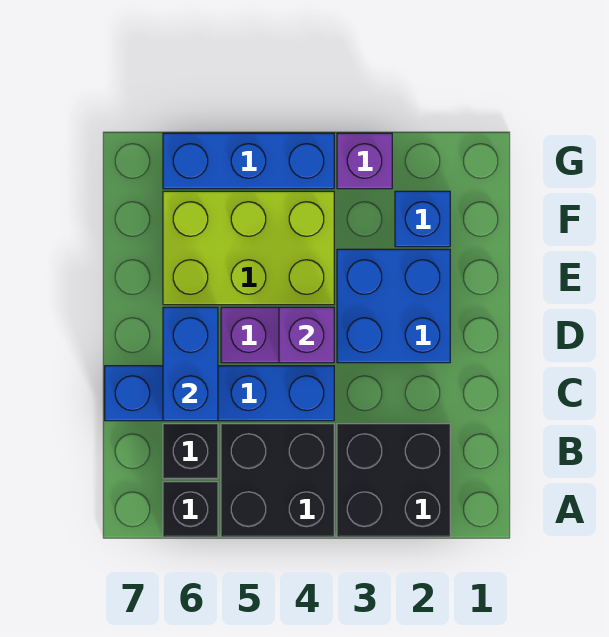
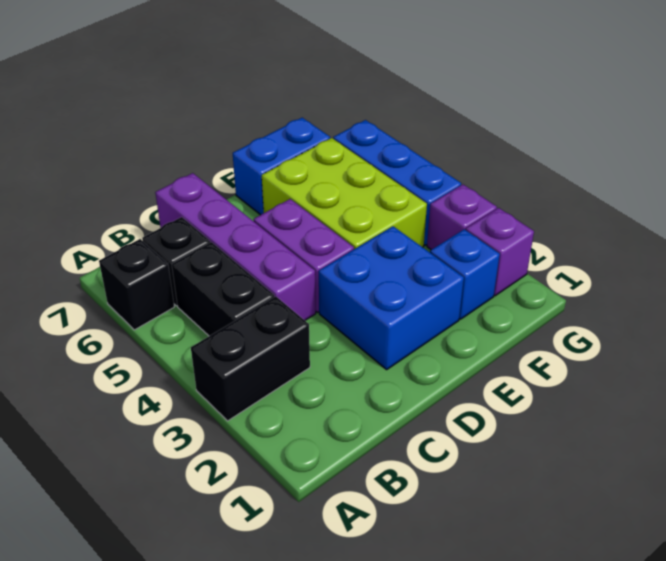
black brick A2:B3 level 1 -> black brick A3:B3 level 1
black brick A4:B5 level 1 -> black brick B4:B5 level 1
blue brick C4:C7 level 1 -> purple brick C4:C7 level 1
blue brick C6:D6 level 2 -> blue brick E7:F7 level 1
purple brick D4 level 2 -> purple brick G2 level 1

